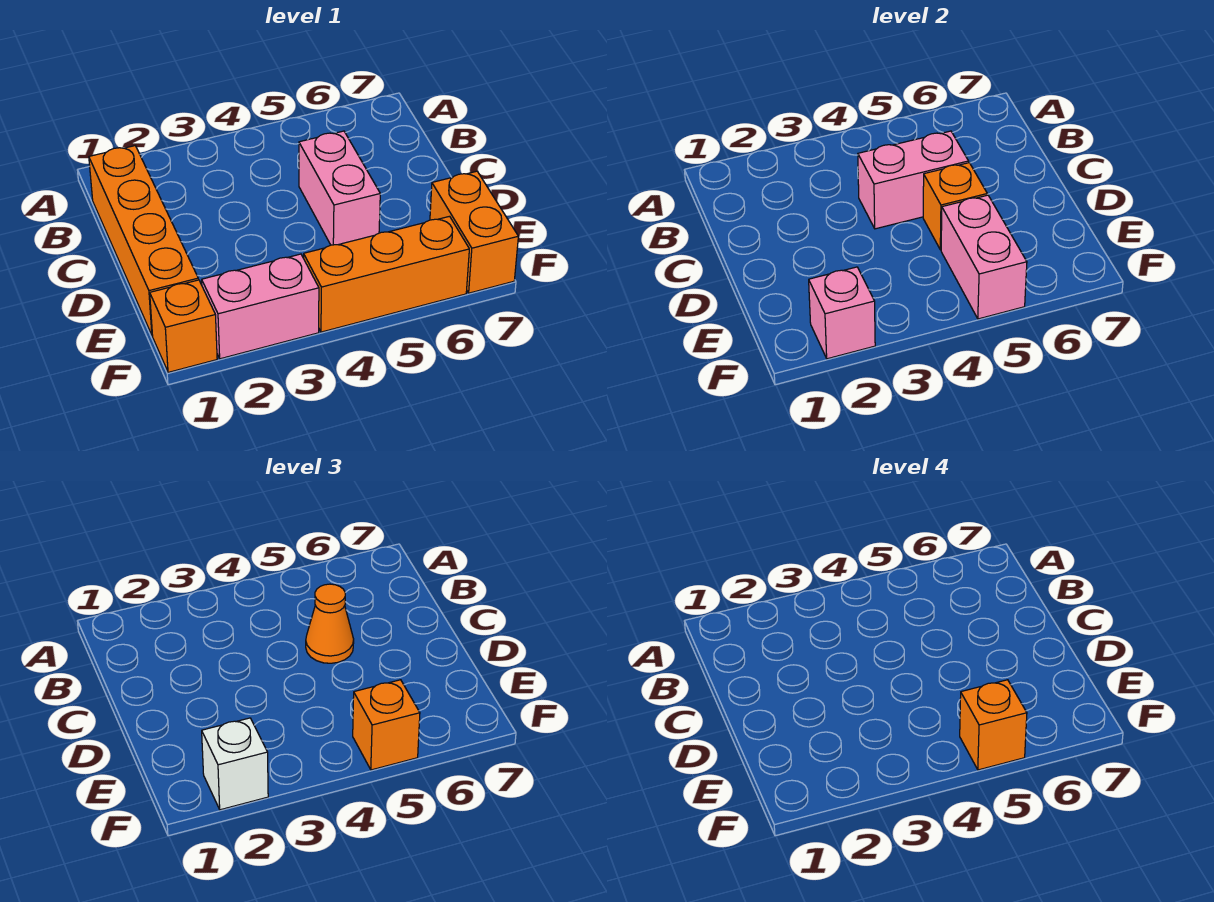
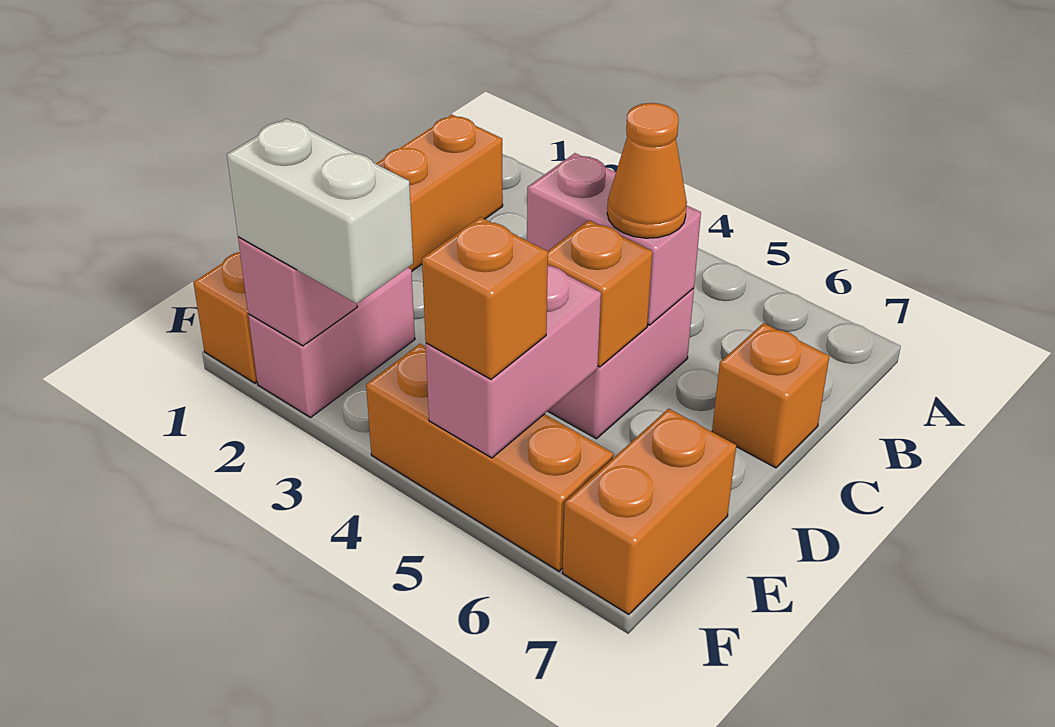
pink brick F2:F3 level 1 -> pink brick E2:F2 level 1
white brick F2 level 3 -> white brick F2:F3 level 3
orange brick F5 level 4 -> orange brick C7 level 1

